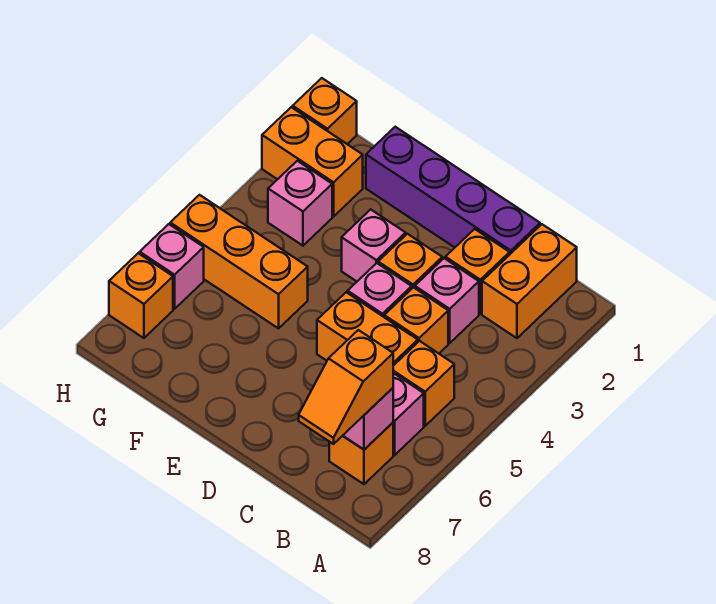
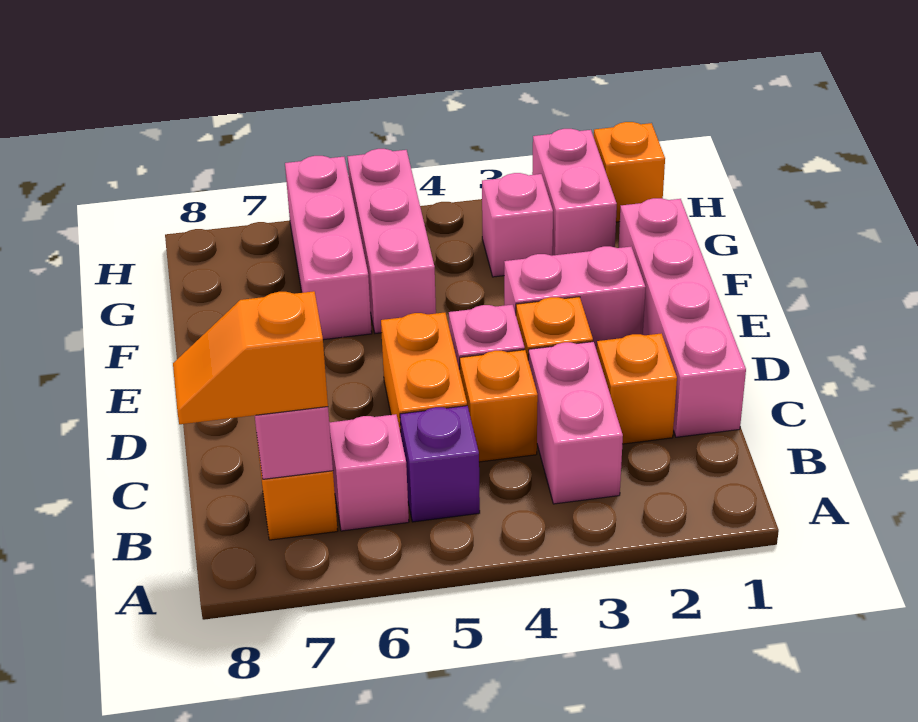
orange brick B1:B2 level 1 -> none
orange brick B5 level 1 -> purple brick B5 level 1
purple brick C1:F1 level 1 -> pink brick C1:F1 level 1
pink brick C3 level 1 -> pink brick B3:C3 level 1
pink brick E3 level 1 -> pink brick E2:E3 level 1
orange brick F5:H5 level 1 -> pink brick F5:H5 level 1
orange brick G2:H2 level 1 -> pink brick G2:H2 level 1
pink brick H6 level 1 -> pink brick F6:H6 level 1
orange brick H7 level 1 -> none

